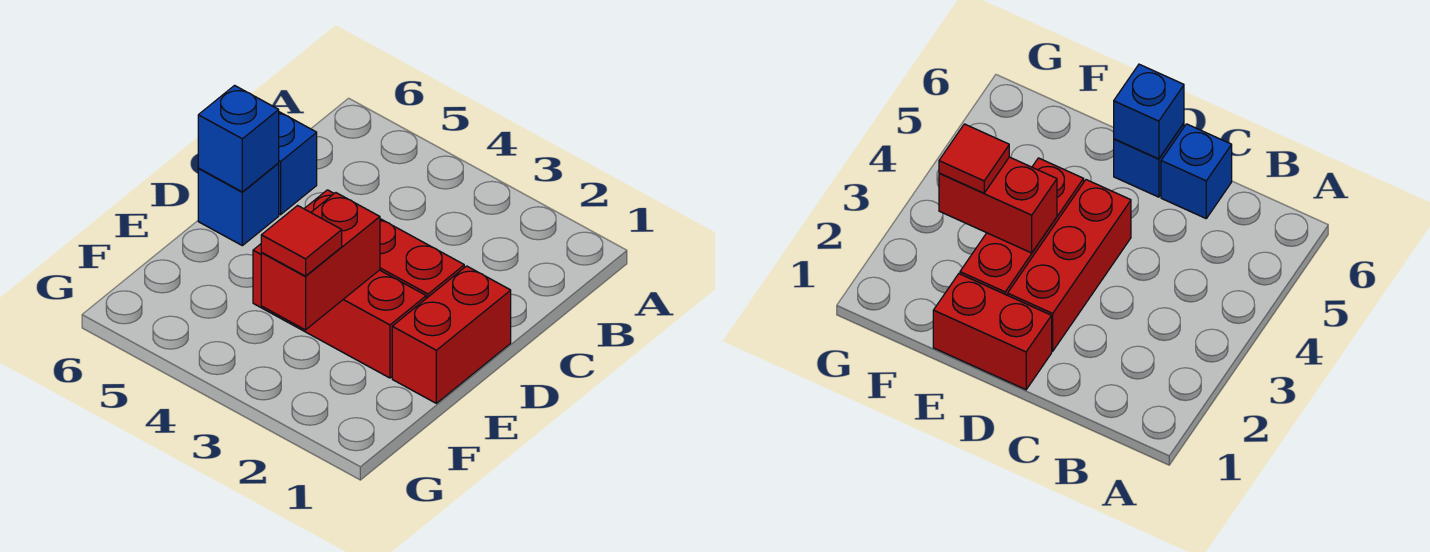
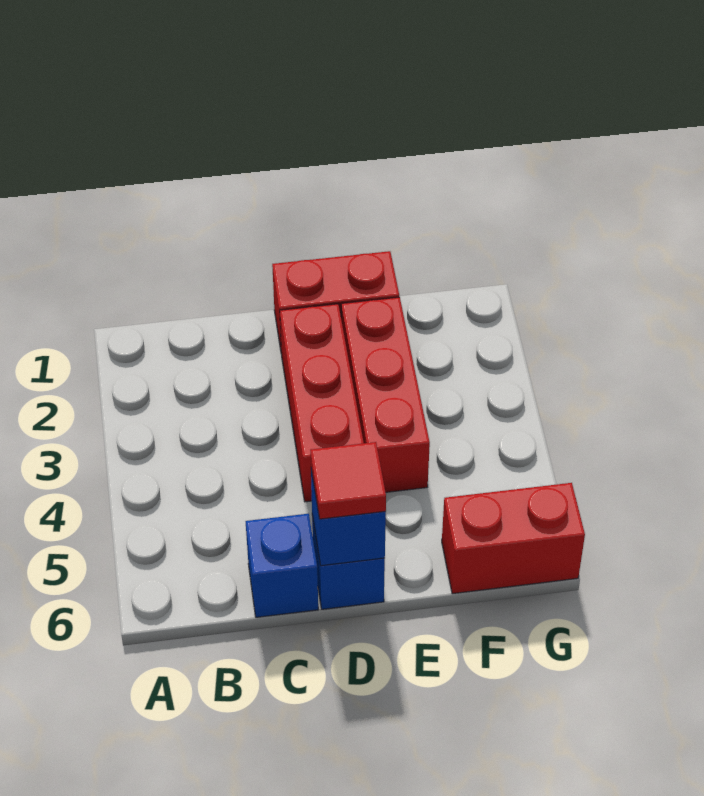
red brick E3:F3 level 2 -> red brick F6:G6 level 1
red tile F3 level 3 -> red tile D6 level 3

